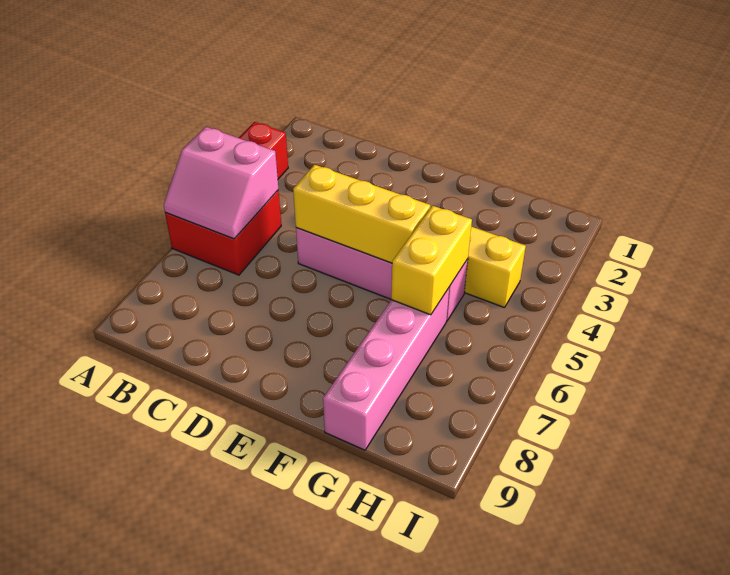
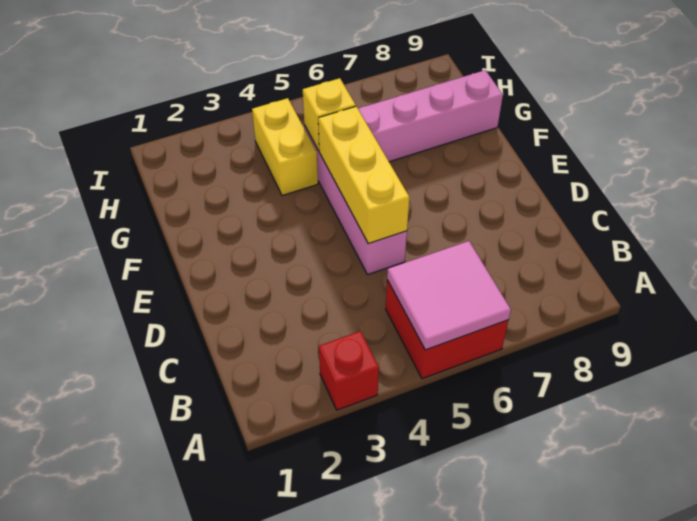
pink slope A5:B6 level 2 top 5 -> pink tile A5:B6 level 2
yellow brick G5:G6 level 2 -> yellow brick G5 level 2

